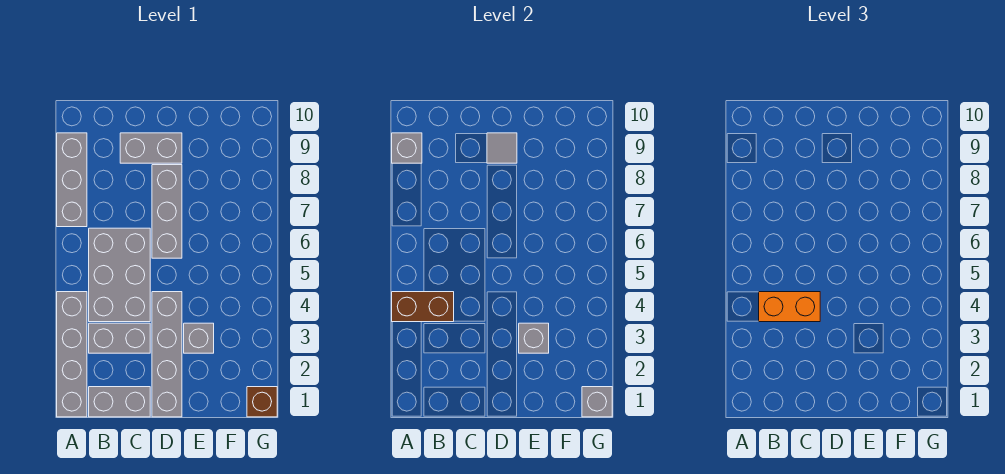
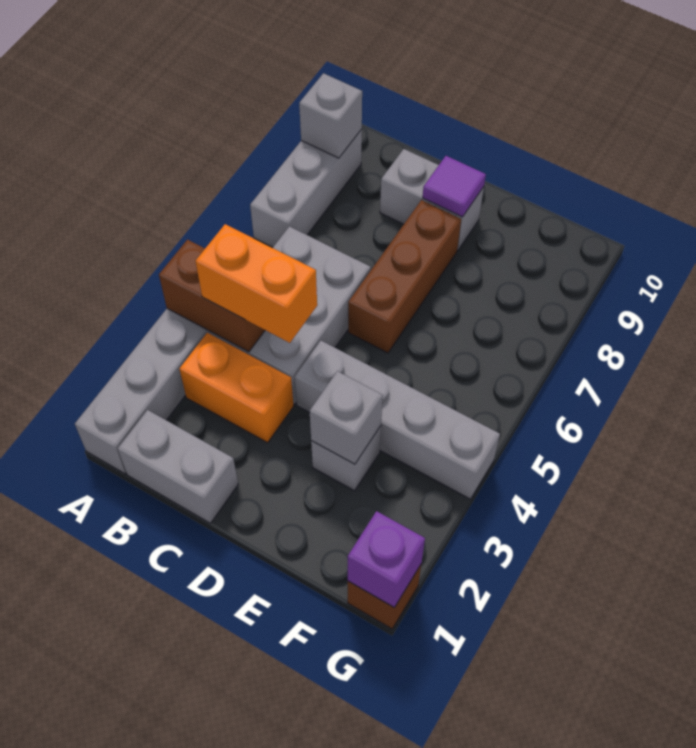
grey brick B3:C3 level 1 -> orange brick B3:C3 level 1
grey brick D1:D4 level 1 -> grey brick D4:G4 level 1
grey brick D6:D8 level 1 -> brown brick D6:D8 level 1
grey tile D9 level 2 -> purple tile D9 level 2
grey brick G1 level 2 -> purple brick G1 level 2

